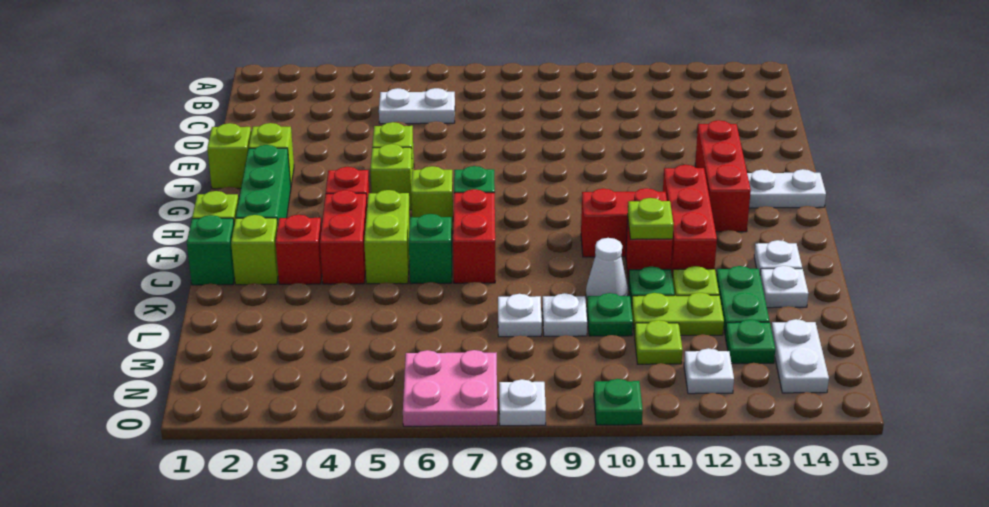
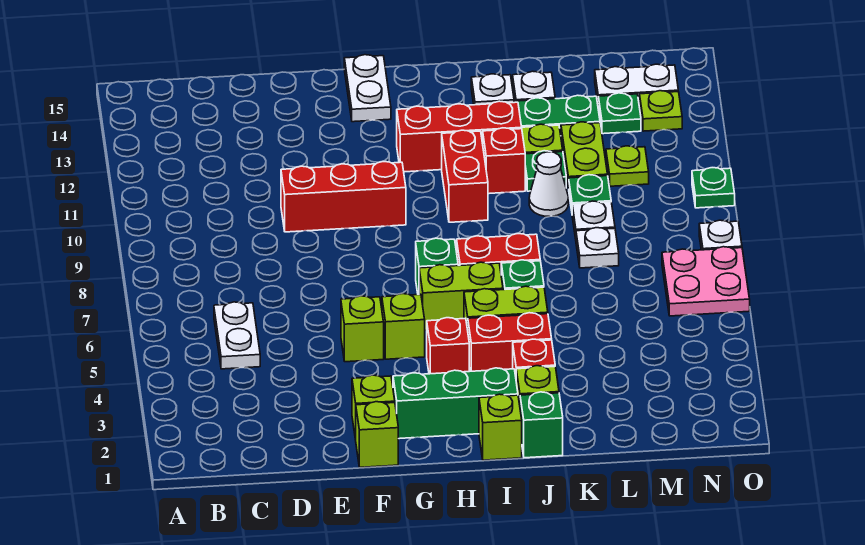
red brick F13:H13 level 1 -> red brick E10:G10 level 1
lime brick H6 level 1 -> lime brick H6:I6 level 1
lime plate J11 level 2 -> lime plate N13 level 1
white plate N12 level 1 -> none

